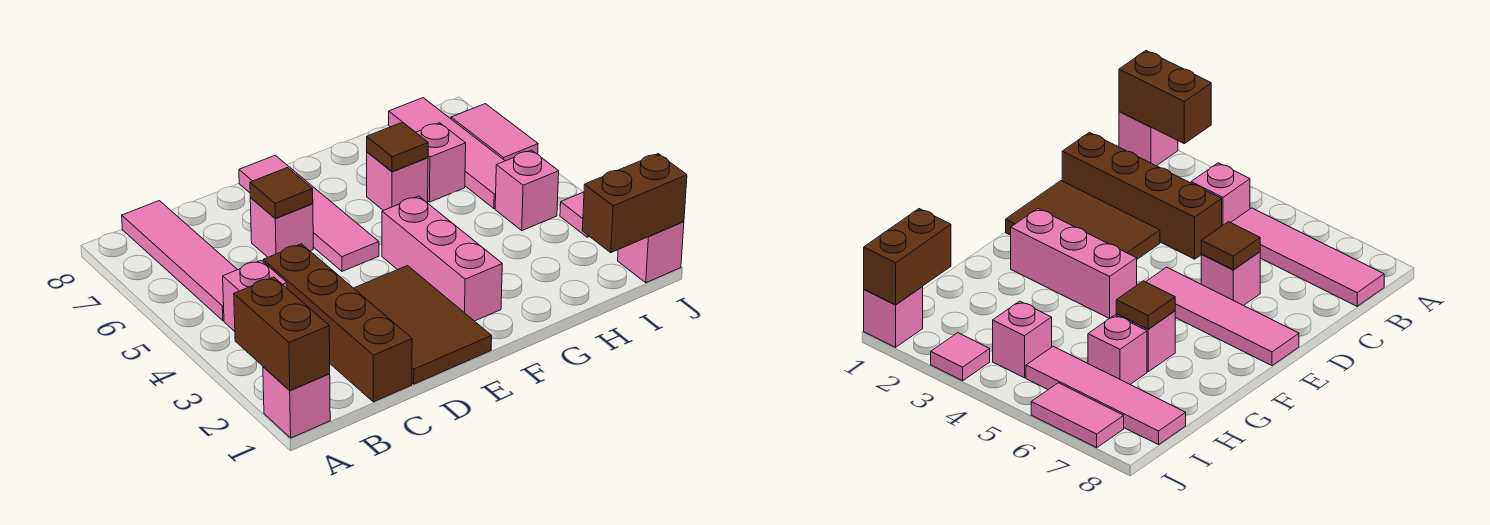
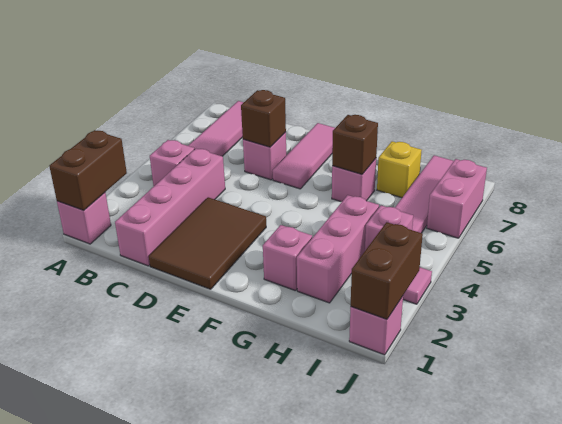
brown brick C1:C4 level 1 -> pink brick C1:C4 level 1
brown tile D6 level 2 -> brown brick D6 level 2
pink tile E5:E8 level 1 -> pink tile E6:E8 level 1
pink brick F2:F4 level 1 -> pink brick H2:H4 level 1
brown tile G6 level 2 -> brown brick G6 level 2
pink brick H6 level 1 -> pink brick G2 level 1
none -> yellow brick H7 level 1
brown brick I1:J1 level 2 -> brown brick J1:J2 level 2
pink tile J6:J7 level 1 -> pink brick J6:J7 level 1

